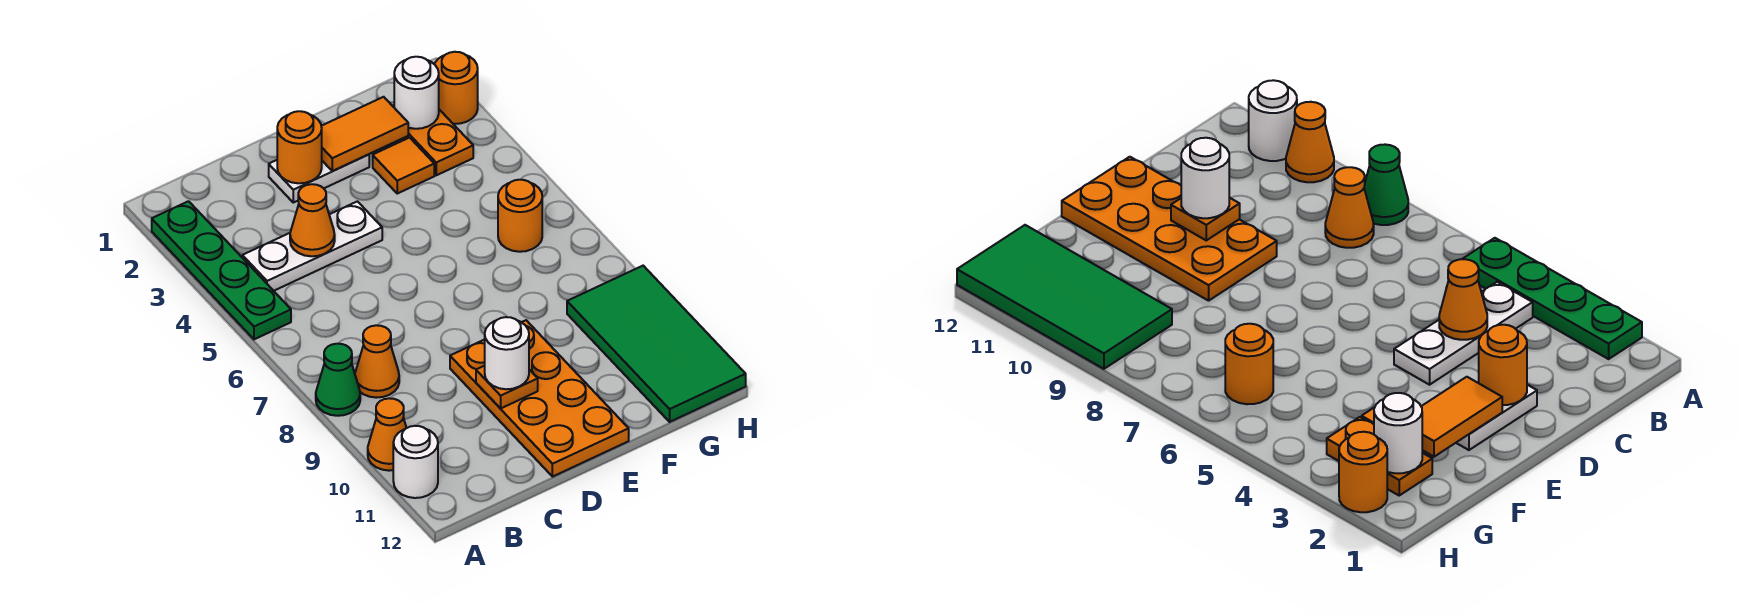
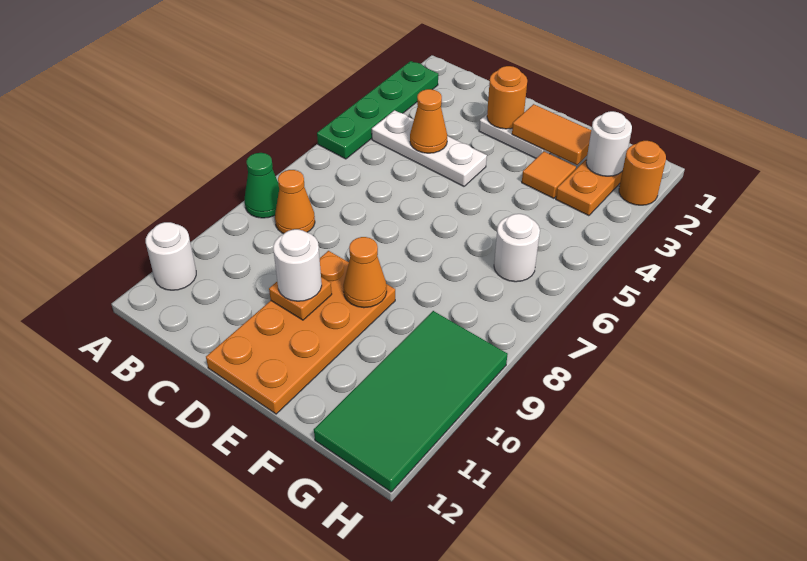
orange cone A10 level 1 -> orange cone E9 level 2
orange round brick G6 level 1 -> white round brick G6 level 1

